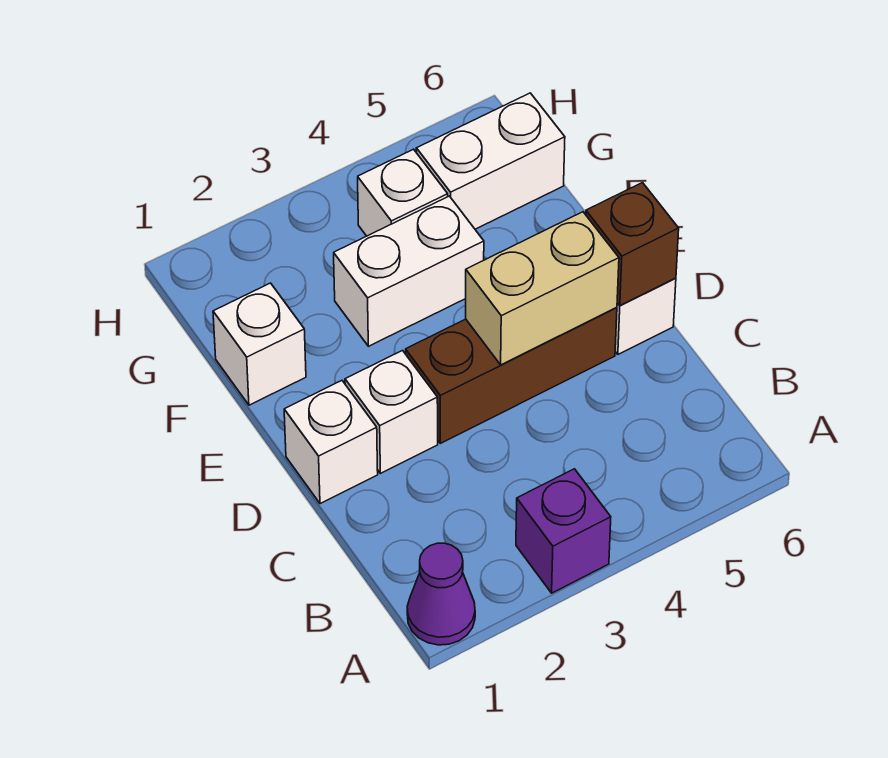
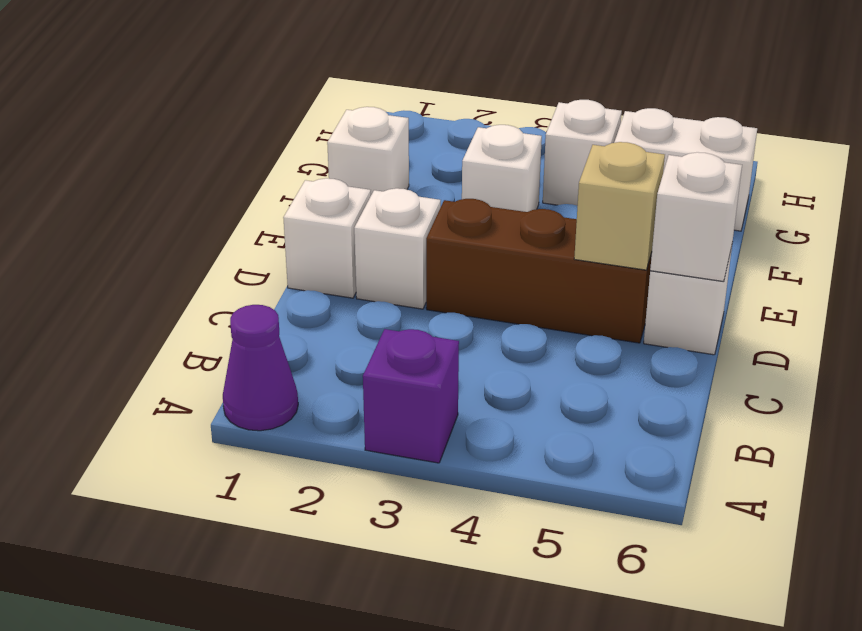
tan brick D4:D5 level 2 -> tan brick D5 level 2
brown brick D6 level 2 -> white brick D6 level 2
white brick F3:F4 level 1 -> white brick F3 level 1

